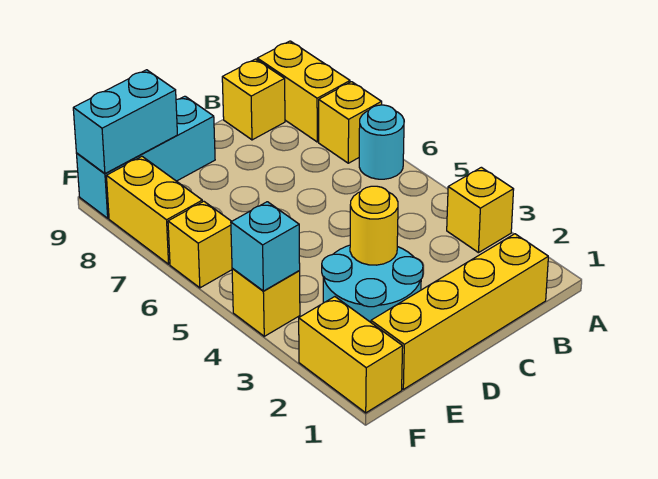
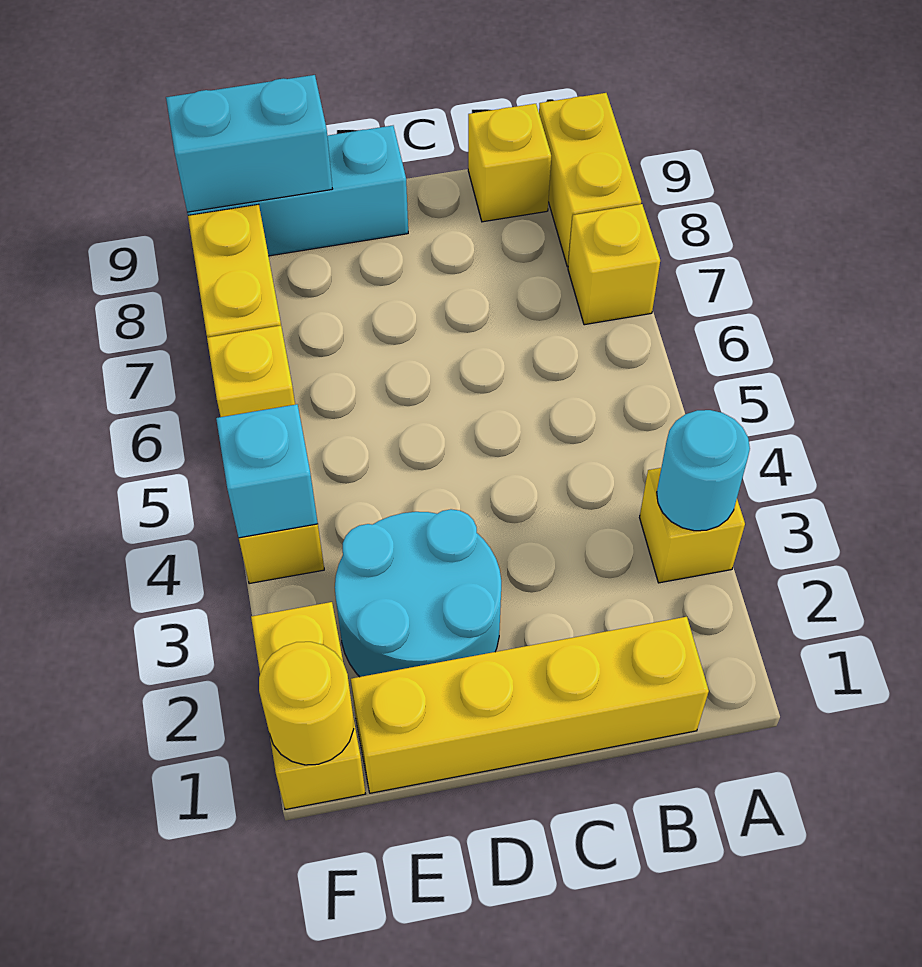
cyan round brick A6 level 1 -> cyan round brick A3 level 2
yellow round brick D3 level 2 -> yellow round brick F1 level 2

